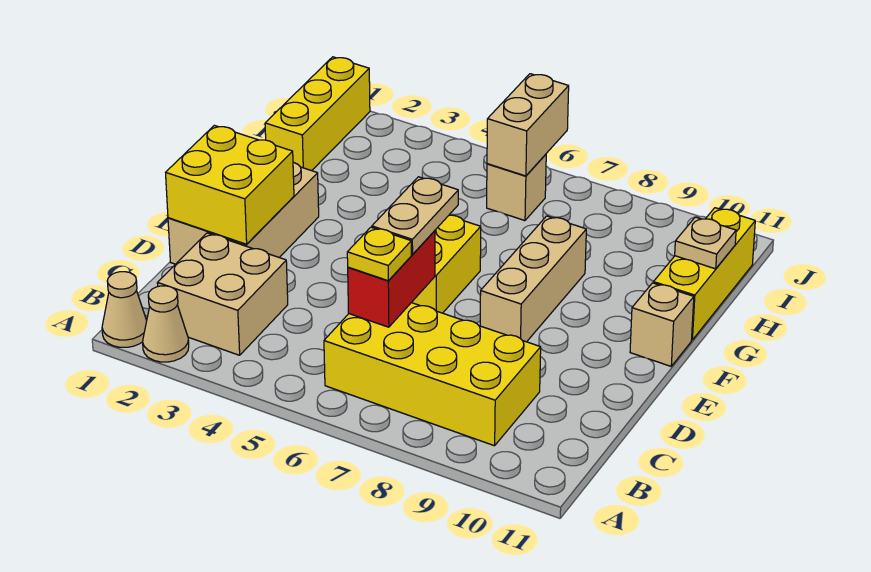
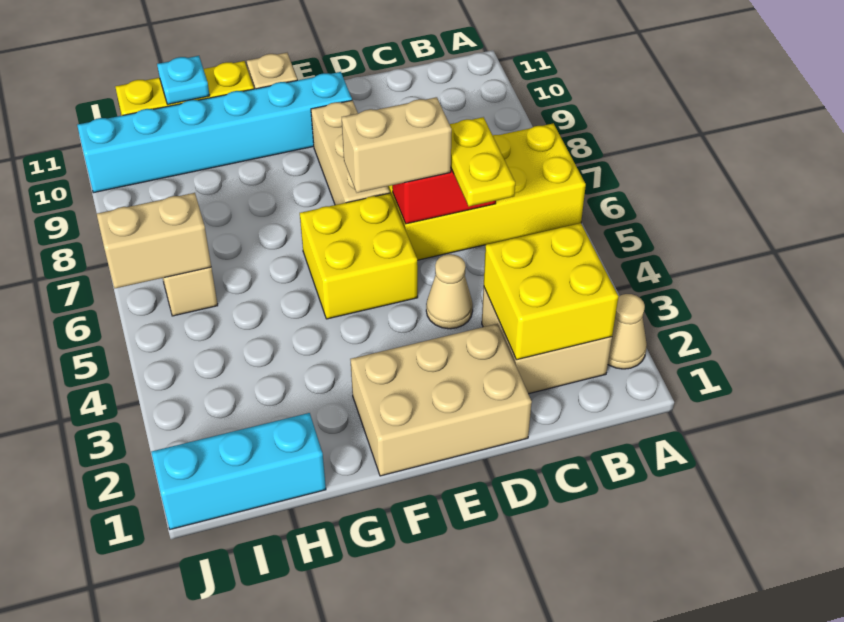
tan cone A1 level 1 -> tan cone D4 level 1
yellow brick B6:C9 level 1 -> yellow brick A6:D7 level 1
yellow plate C6 level 3 -> yellow plate C5:C6 level 3
yellow brick D1:E2 level 2 -> yellow brick B2:C3 level 2
tan plate D6:E6 level 3 -> tan brick D6:E6 level 3
tan brick E8:G8 level 1 -> tan brick E7:E9 level 1
none -> cyan brick E10:J10 level 1
yellow brick H1:J1 level 1 -> cyan brick H1:J1 level 1
tan plate H11 level 2 -> cyan plate H11 level 2

